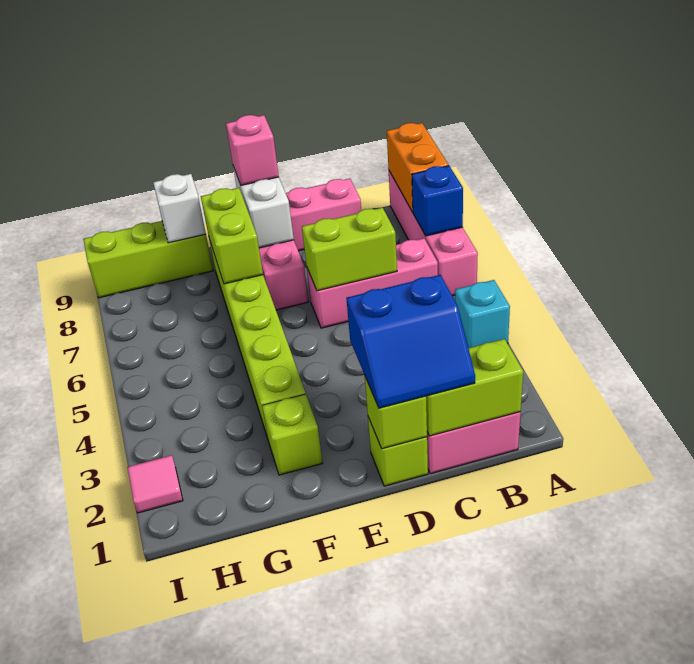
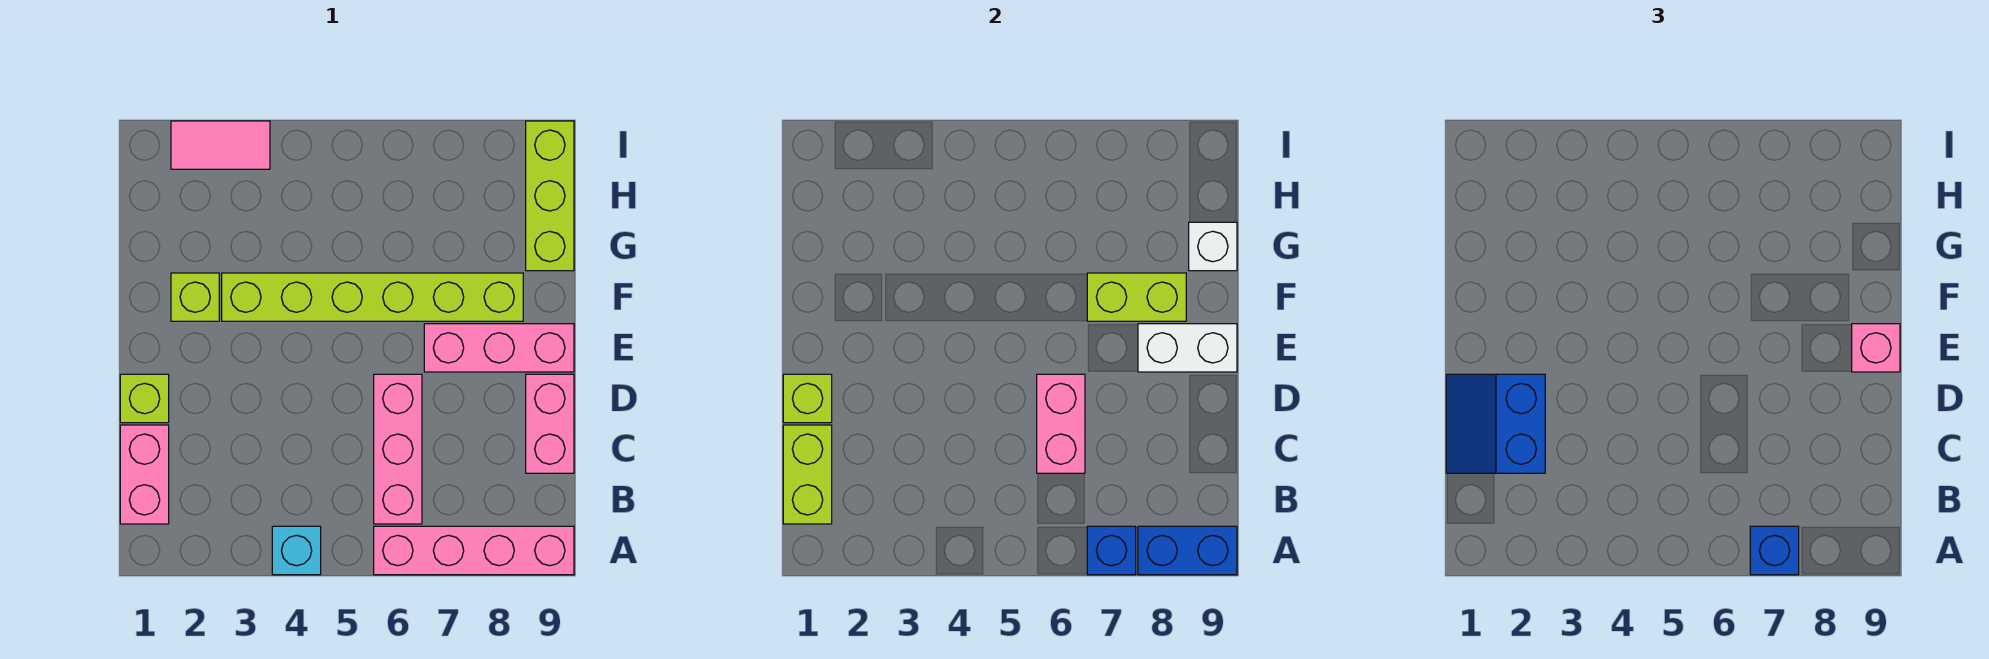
none -> blue brick A7 level 3
orange brick A8:A9 level 2 -> blue brick A8:A9 level 2
lime brick C6:D6 level 2 -> pink brick C6:D6 level 2
pink tile I2 level 1 -> pink tile I2:I3 level 1

